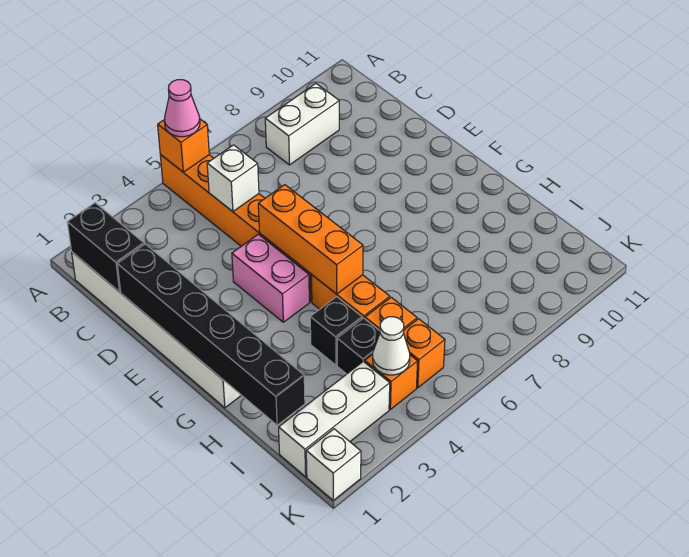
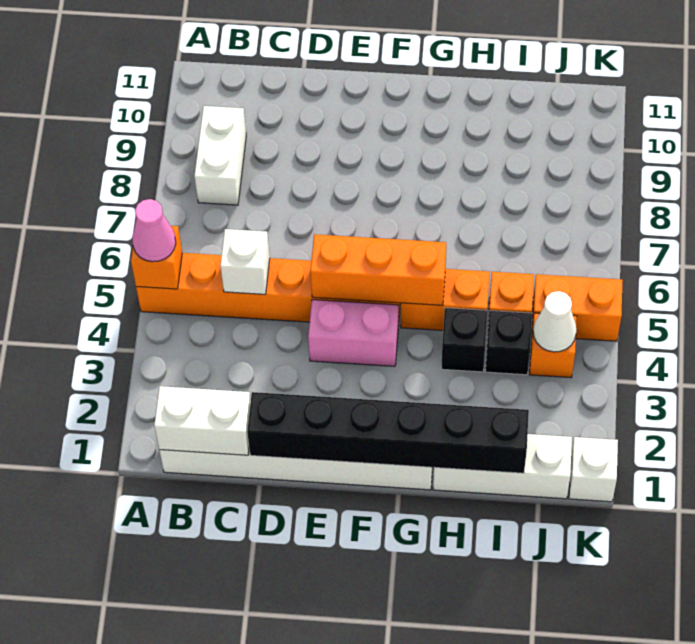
black brick B1:C1 level 2 -> white brick B1:C1 level 2
white brick J1:J3 level 1 -> white brick H1:J1 level 1
orange brick J5 level 1 -> orange brick J5:K5 level 1

